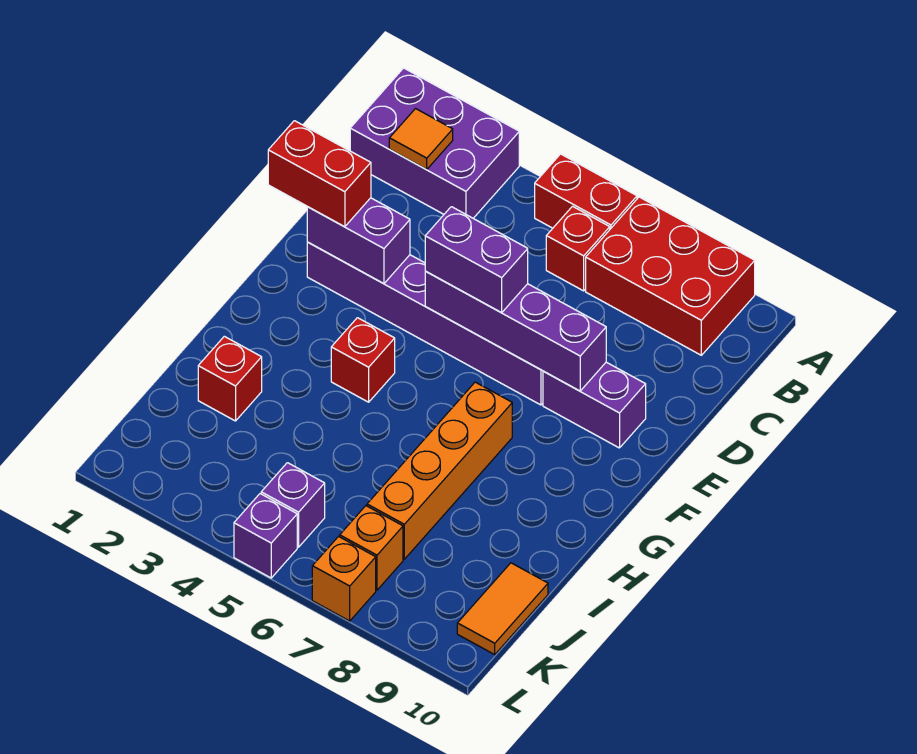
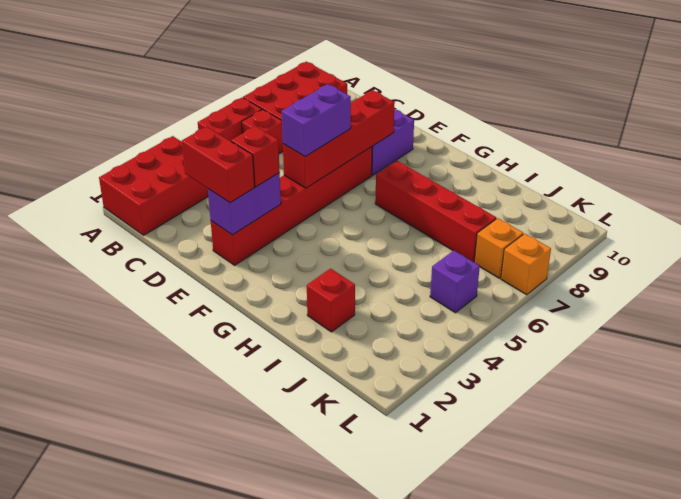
purple brick A1:B3 level 1 -> red brick A1:B3 level 1
orange tile B2 level 2 -> none
red brick E1:E2 level 3 -> red brick D2:E2 level 3
purple brick E2:E7 level 1 -> red brick E2:E7 level 1
purple brick E5:E8 level 2 -> red brick E5:E8 level 2
red brick G4 level 1 -> red brick E3 level 3
orange brick G7:J7 level 1 -> red brick G7:J7 level 1
orange tile J10:K10 level 1 -> none
purple brick L5 level 1 -> none

